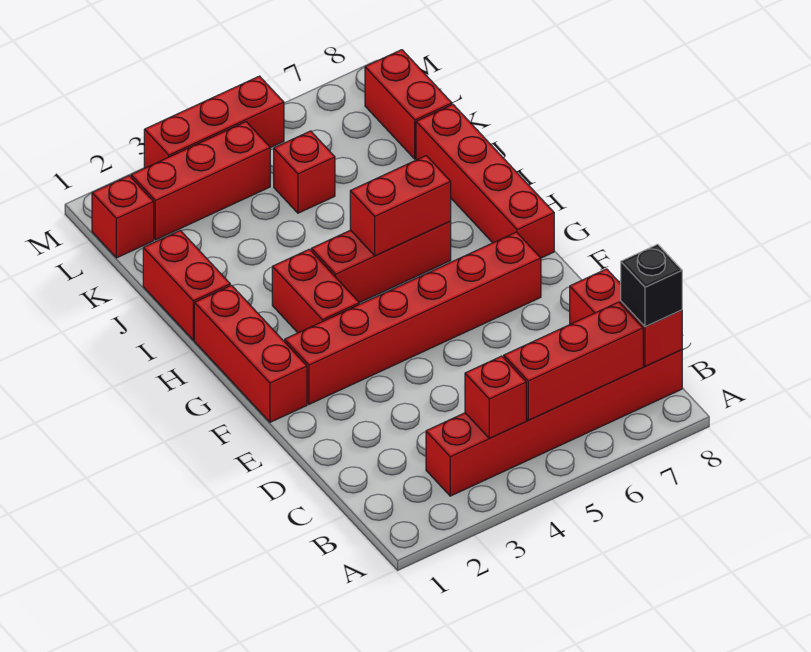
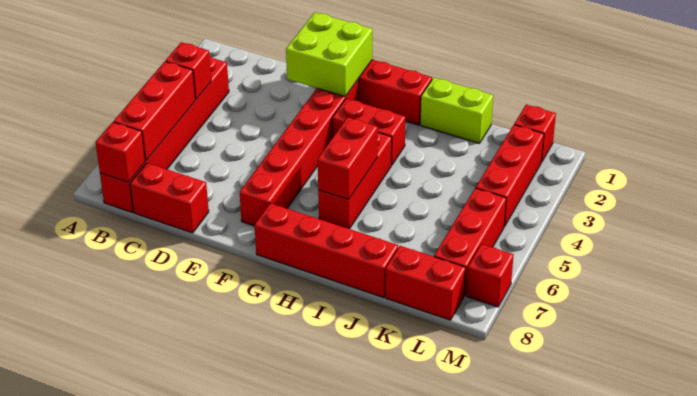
black brick B8 level 3 -> none
none -> lime brick E1:F2 level 2
red brick I1:J1 level 1 -> lime brick I1:J1 level 1
red brick K5 level 1 -> red brick M7 level 1
red brick M3:M5 level 1 -> red brick L5:L7 level 1

